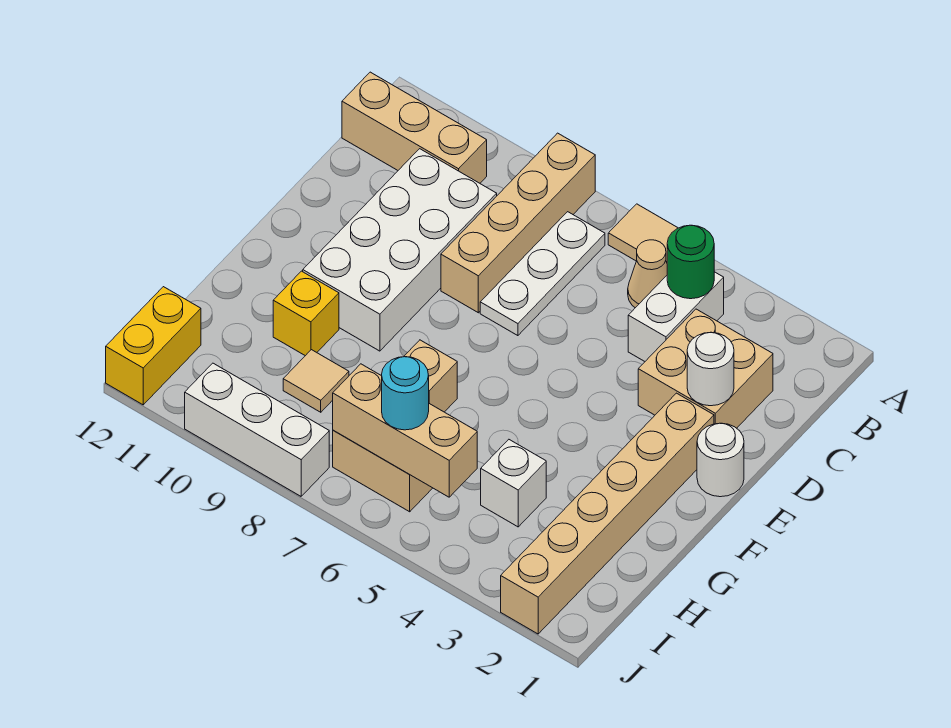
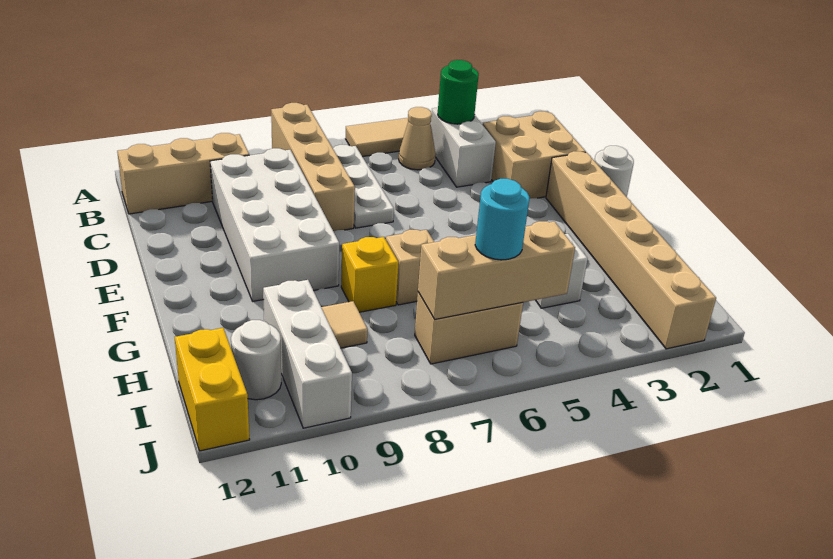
white round brick D2 level 2 -> white round brick I11 level 1
yellow brick G10 level 1 -> yellow brick G8 level 1
white brick J8:J10 level 1 -> white brick H10:J10 level 1

